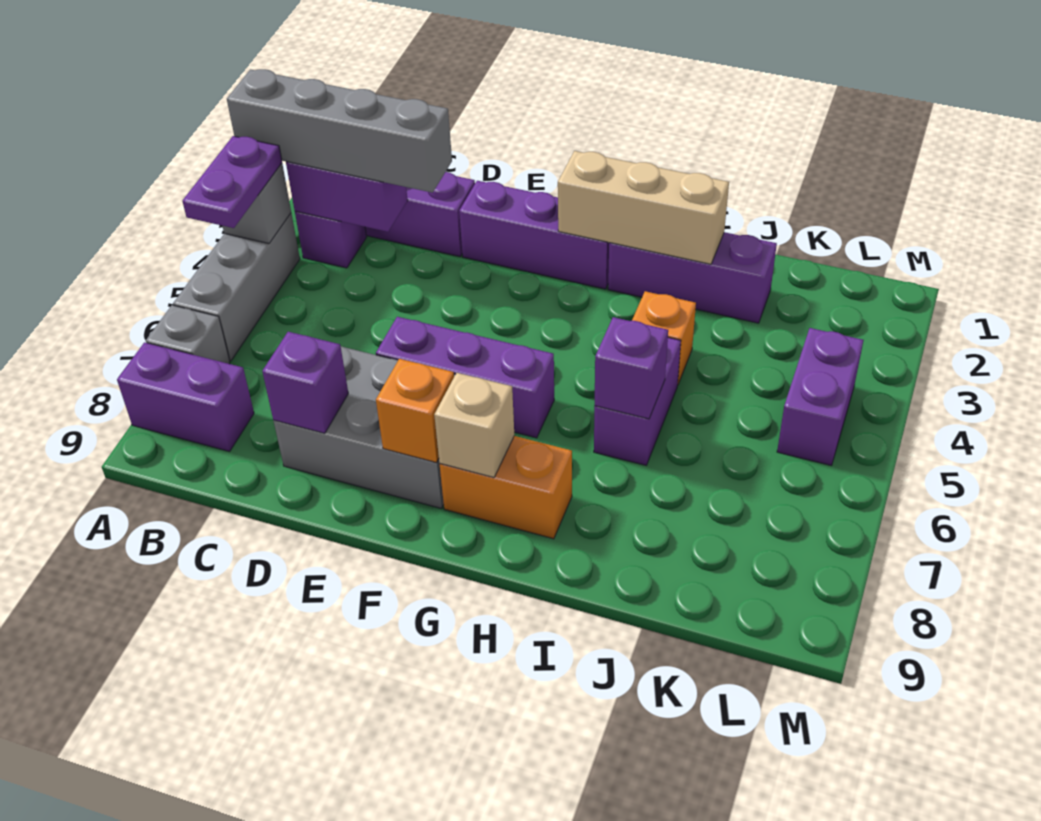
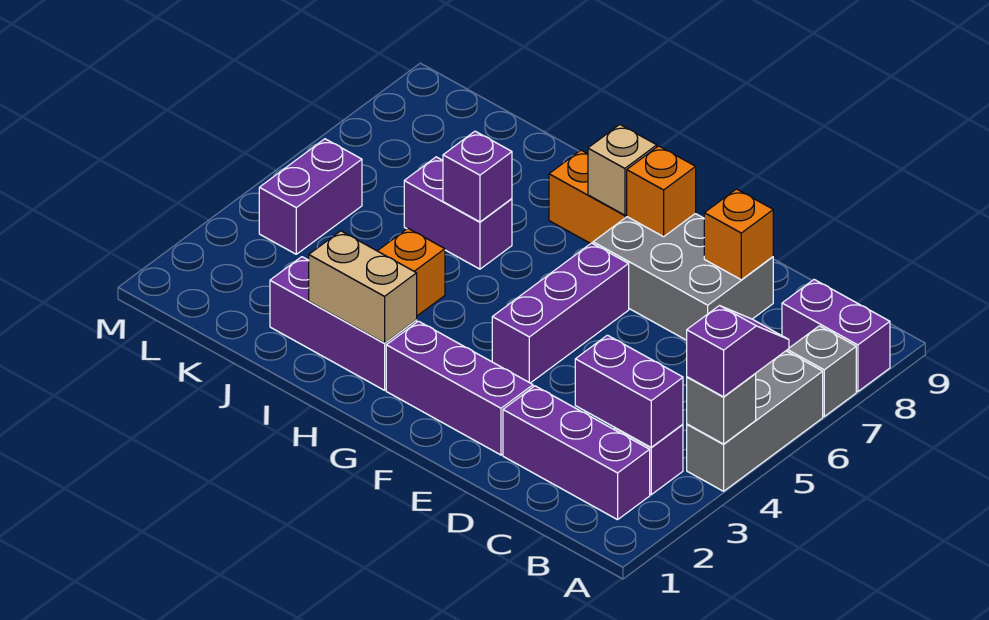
grey brick A3:D3 level 3 -> none
purple plate A4:A5 level 3 -> purple slope A4:A5 level 3 top 4
purple brick D8 level 2 -> orange brick D8 level 2
purple brick E6:G6 level 1 -> purple brick F4:F6 level 1
tan brick G2:I2 level 2 -> tan brick H2:I2 level 2
purple brick I5:I6 level 1 -> purple brick I6:J6 level 1

